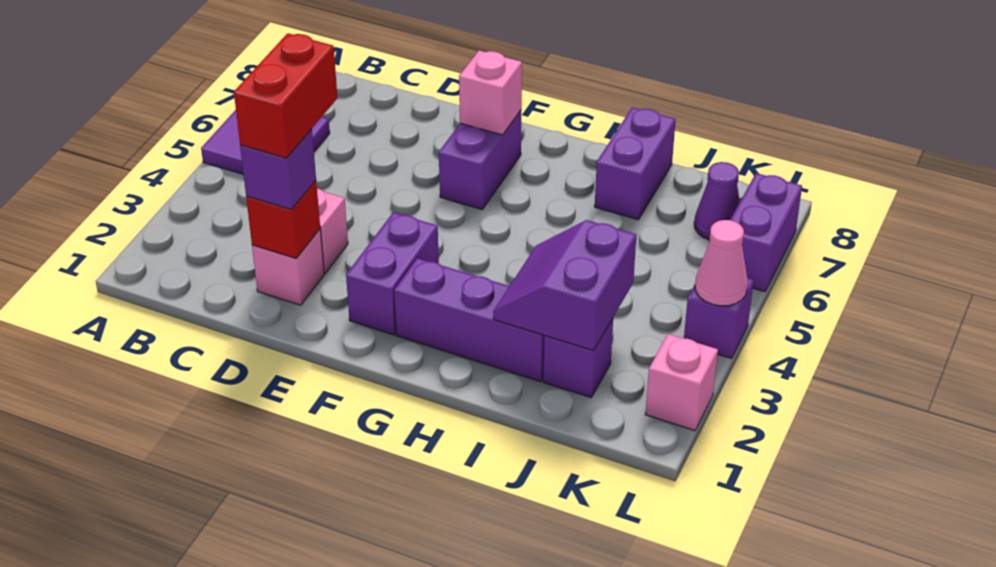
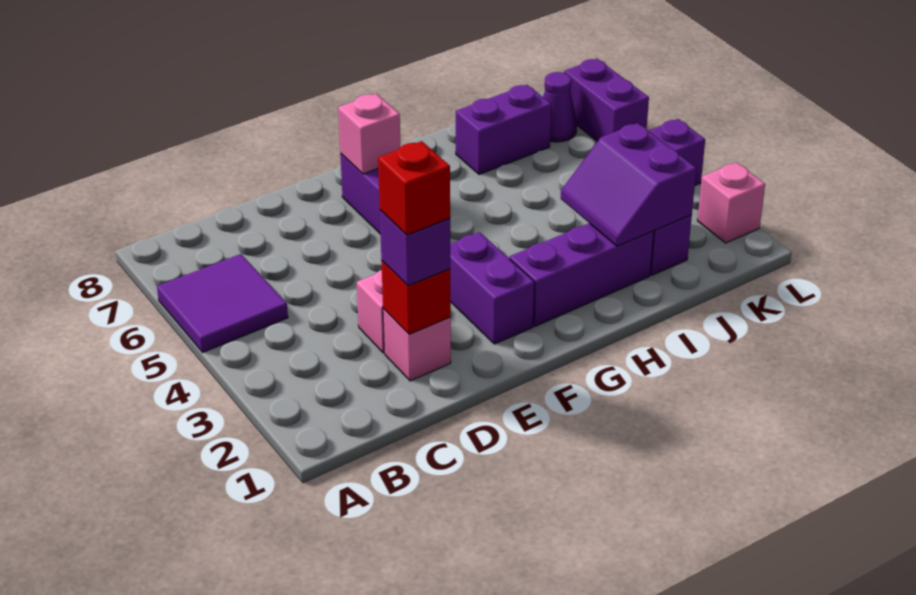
red brick D2:D3 level 4 -> red brick D2 level 4
purple brick I7:I8 level 1 -> purple brick I7:J7 level 1
pink cone L4 level 2 -> none

